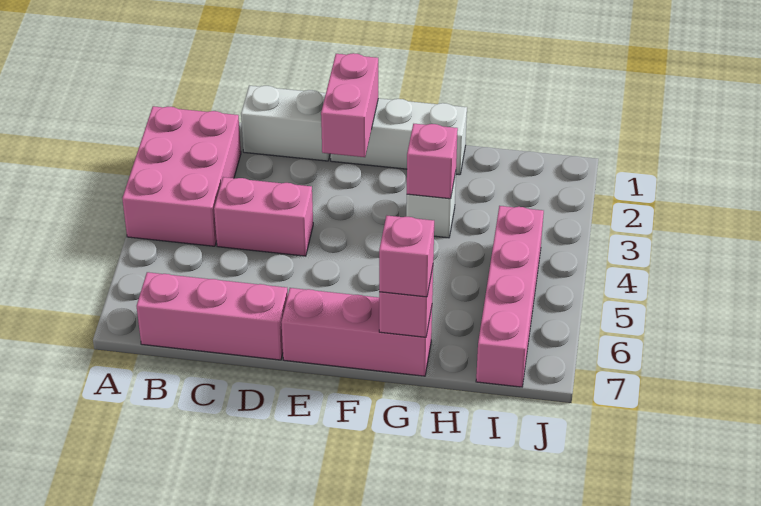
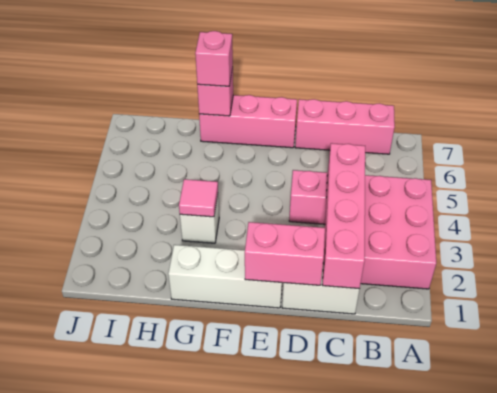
pink brick E1:E2 level 2 -> pink brick D1:E1 level 2
pink brick G3 level 2 -> pink tile G3 level 2
pink brick I4:I7 level 1 -> pink brick C1:C4 level 2

